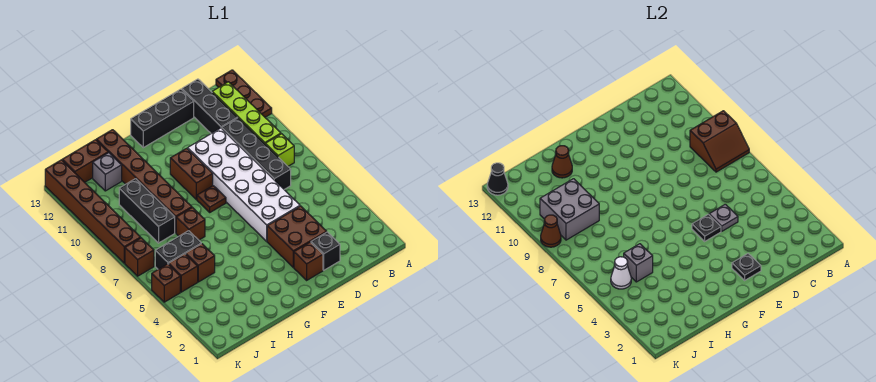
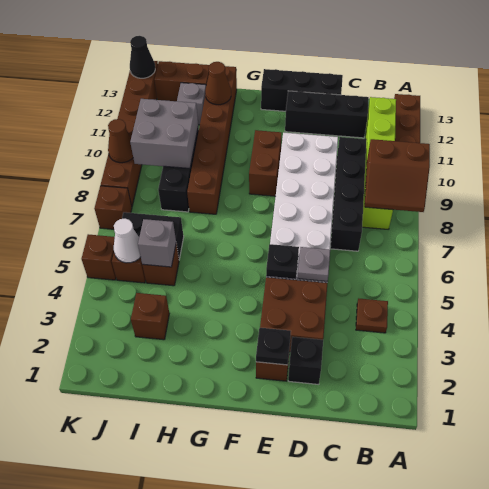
black brick C11:C13 level 1 -> black brick C12:E12 level 1
brown plate F8 level 1 -> brown plate B4 level 1
brown brick H7 level 1 -> brown brick I3 level 1

